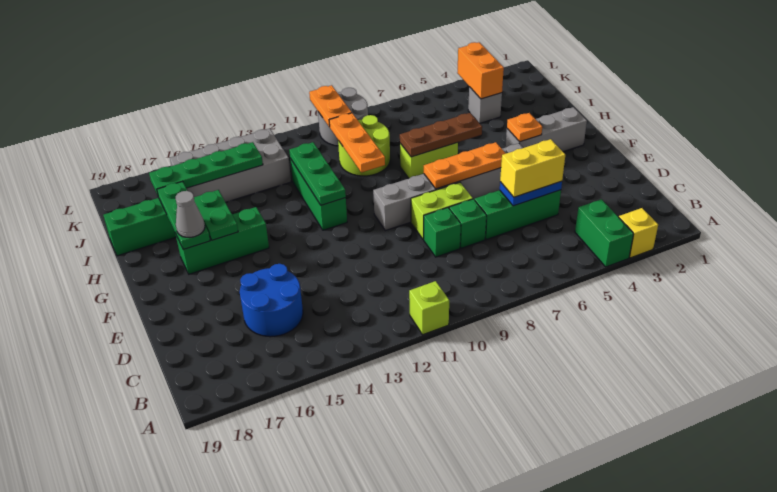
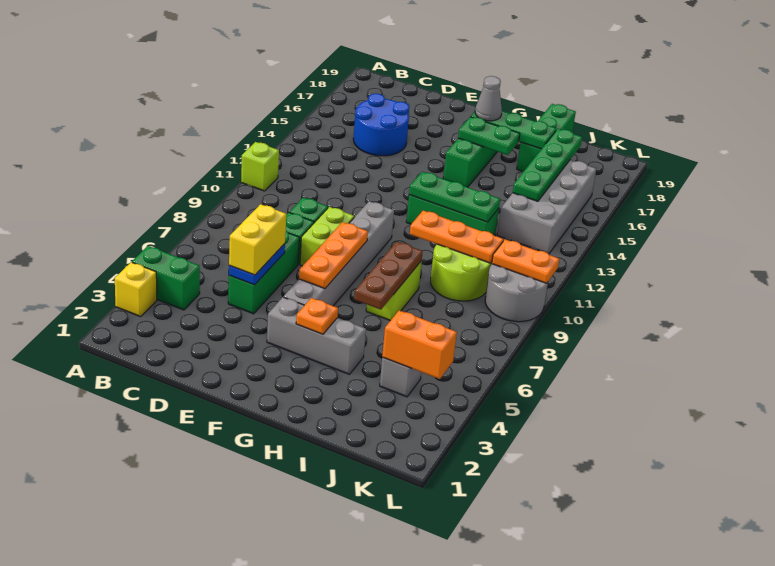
grey brick G2:G4 level 1 -> grey brick F4:H4 level 1

